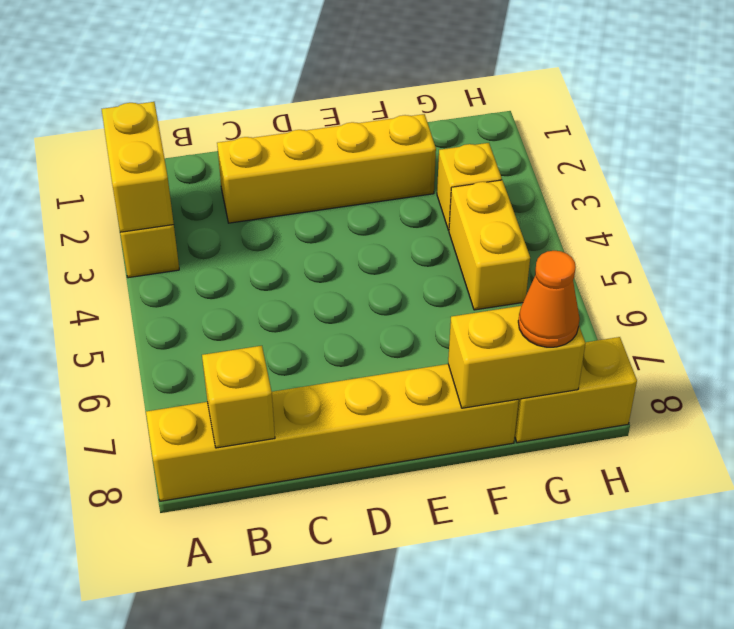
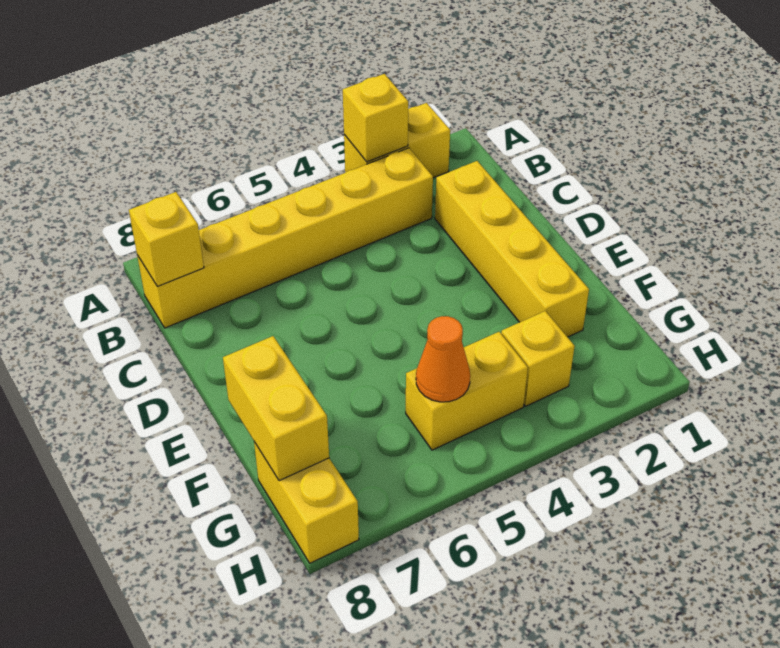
yellow brick A2:A3 level 2 -> yellow brick A3 level 2
yellow brick A8:F8 level 1 -> yellow brick B3:B8 level 1
orange cone G8 level 3 -> orange cone G5 level 2

